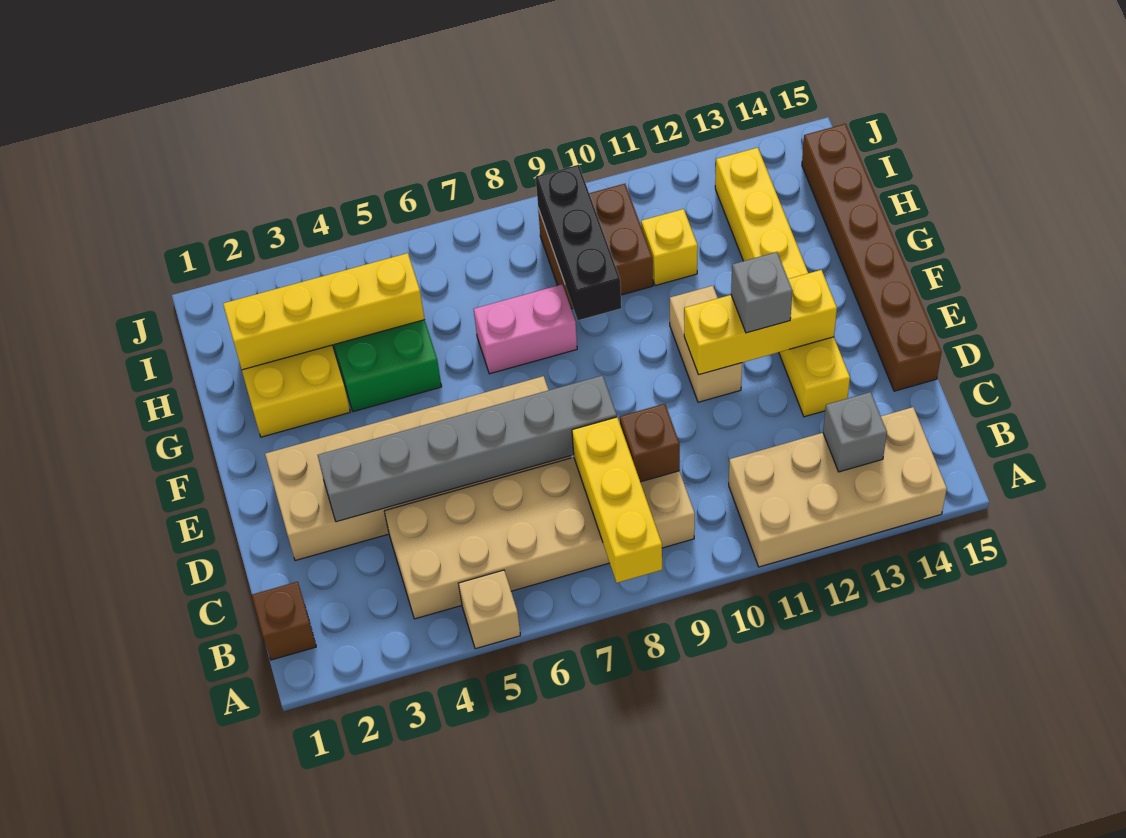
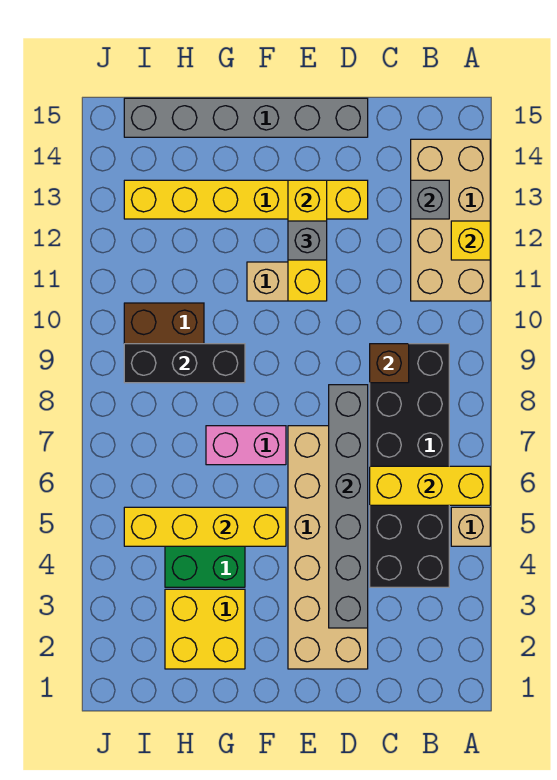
yellow brick A8:C8 level 2 -> yellow brick A6:C6 level 2
brown brick B1 level 1 -> none
tan brick B4:C9 level 1 -> black brick B4:C9 level 1
brown brick D15:I15 level 1 -> grey brick D15:I15 level 1
pink brick G7:G8 level 1 -> pink brick F7:G7 level 1
yellow brick H2:H5 level 2 -> yellow brick F5:I5 level 2
yellow brick H11 level 1 -> yellow brick A12 level 2

